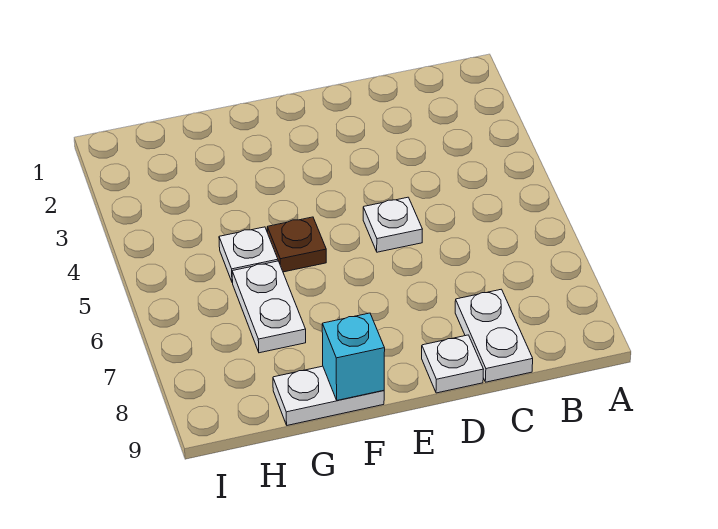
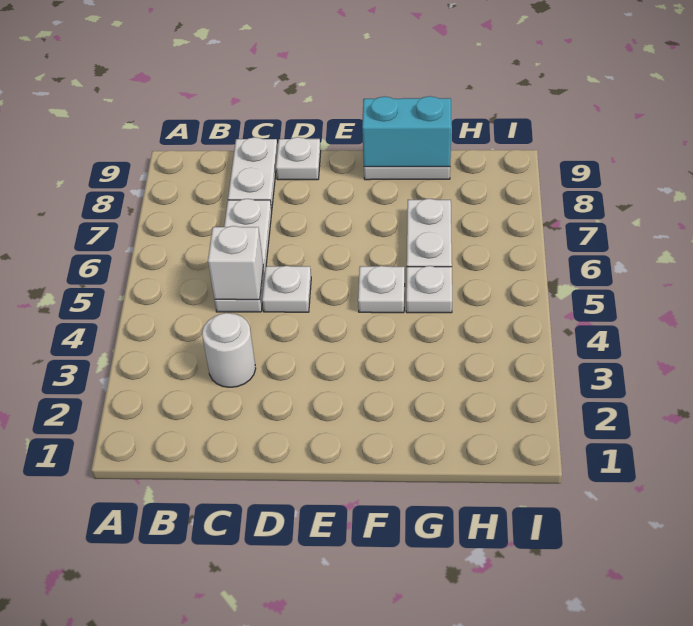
none -> white round brick C3 level 1
none -> white plate C5:C7 level 1
none -> white brick C5 level 2
brown plate F5 level 1 -> white plate F5 level 1
cyan brick F9 level 2 -> cyan brick F9:G9 level 2

